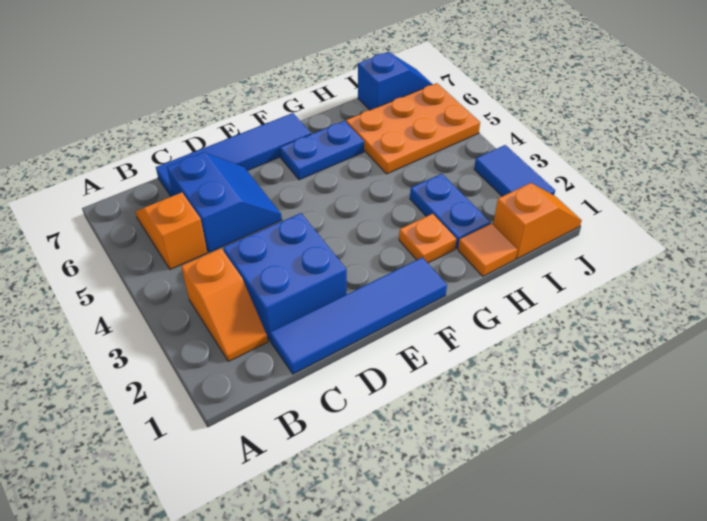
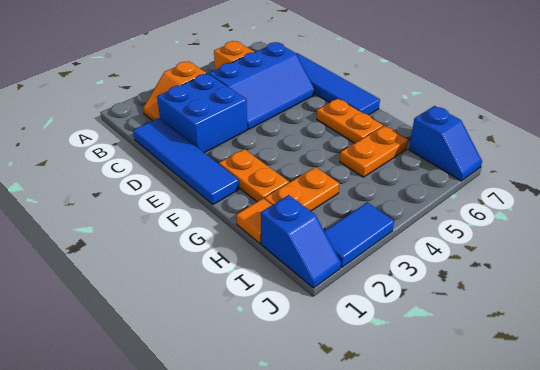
blue slope C5:D6 level 1 top C -> blue slope C4:D6 level 1 top C
blue plate F6:G6 level 1 -> orange plate F6:G6 level 1
orange plate G2 level 1 -> orange plate F2:G2 level 1
blue plate H2:H3 level 1 -> orange plate H2:H3 level 1
orange plate H5:J6 level 1 -> orange plate H5:H6 level 1
orange slope I1:J1 level 1 top I -> blue slope I1:J1 level 1 top I

